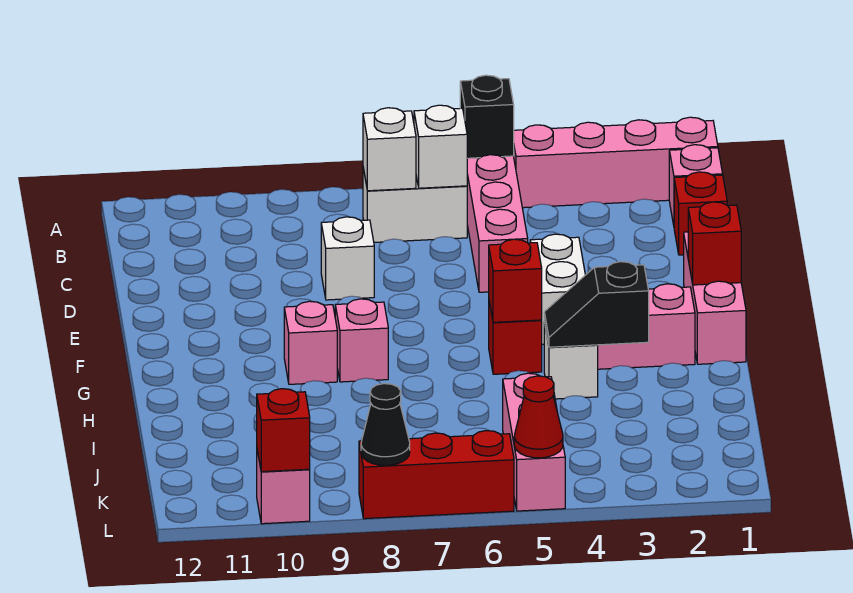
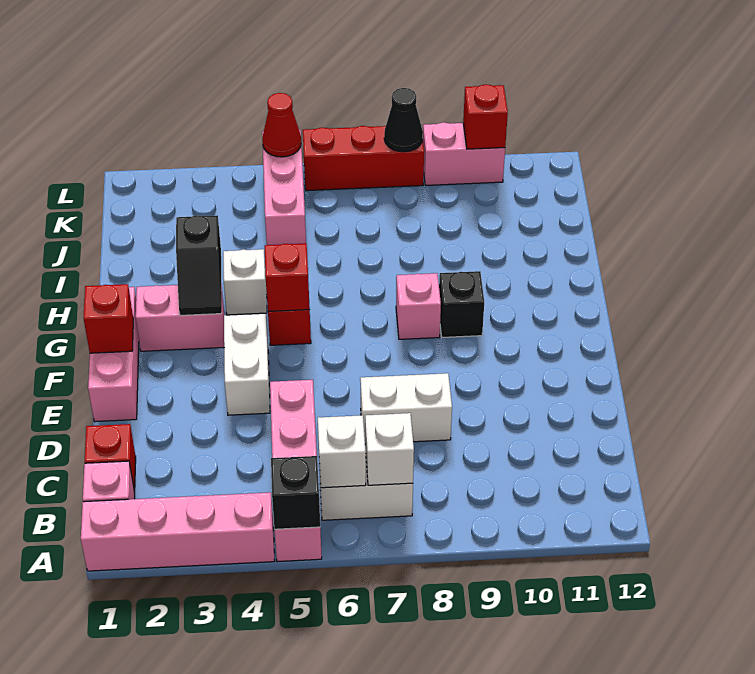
white brick D8 level 1 -> white brick D7:D8 level 1
pink brick G9 level 1 -> black brick G9 level 1
black slope H3:H4 level 2 top 3 -> black slope G3:H3 level 2 top H
pink brick L10 level 1 -> pink brick L9:L10 level 1

